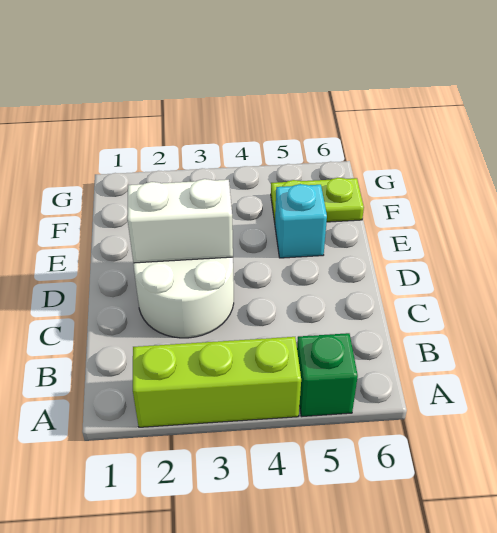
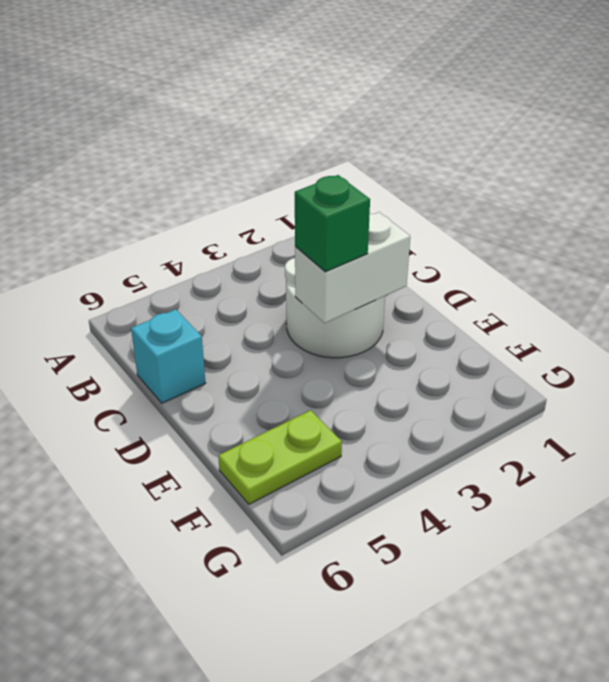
lime brick A2:A4 level 1 -> none
green brick A5 level 1 -> green brick D3 level 3
cyan brick E5 level 1 -> cyan brick C6 level 1

